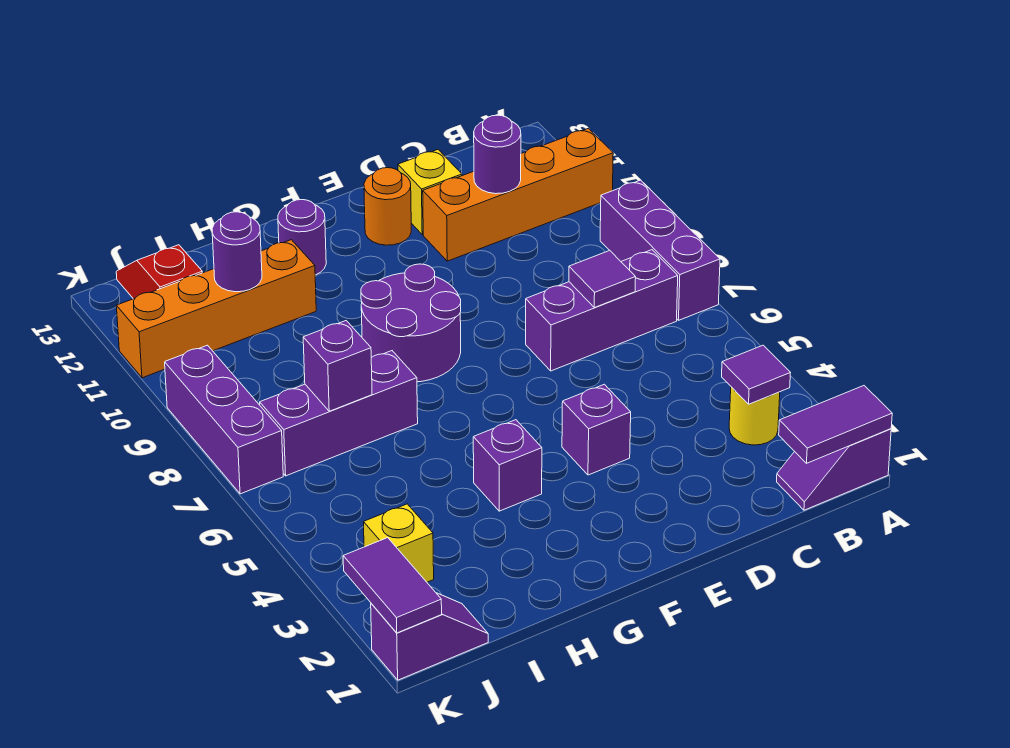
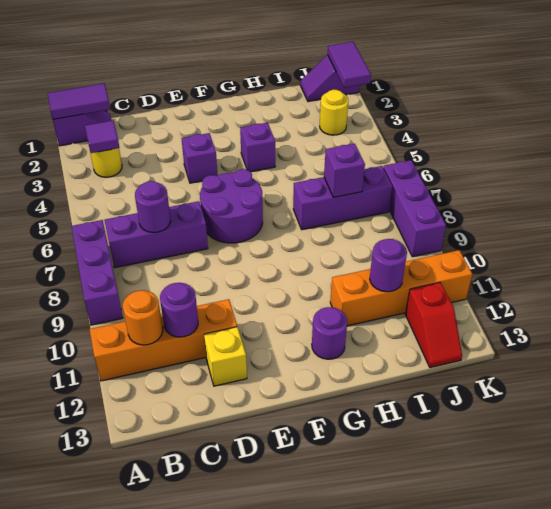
purple tile C7 level 2 -> purple round brick C7 level 2
orange round brick E12 level 1 -> orange round brick B11 level 2
purple round brick F8:G9 level 1 -> purple round brick E6:F7 level 1
yellow brick J3 level 1 -> yellow round brick J3 level 1

